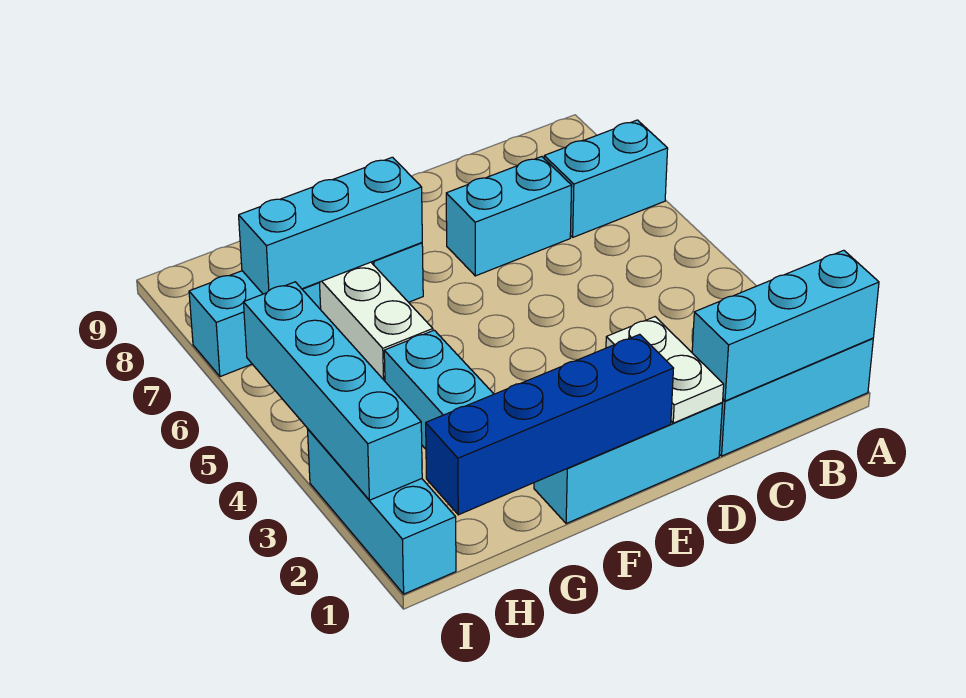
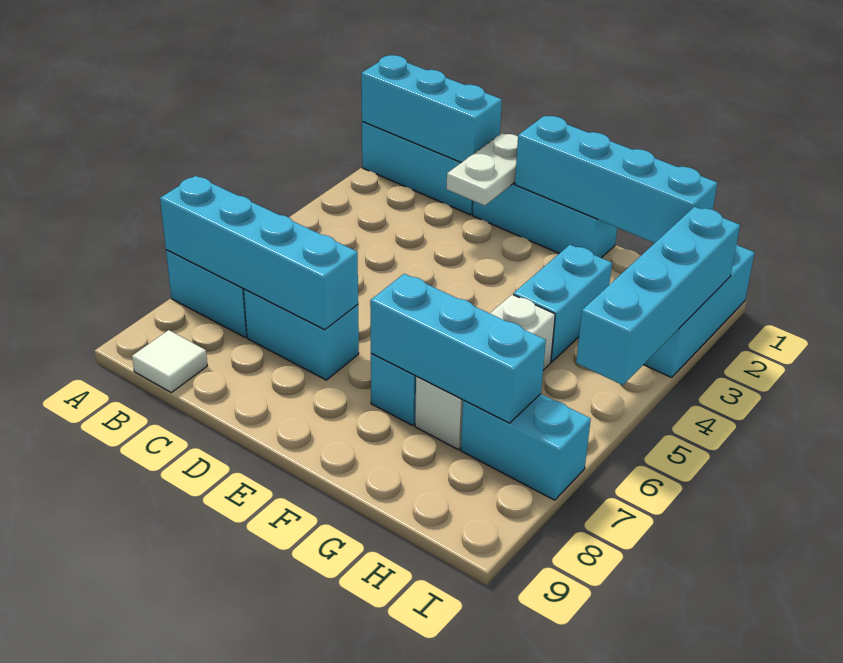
none -> cyan brick A7:D7 level 2
none -> white tile B9 level 1
blue brick E1:H1 level 2 -> cyan brick E1:H1 level 2

